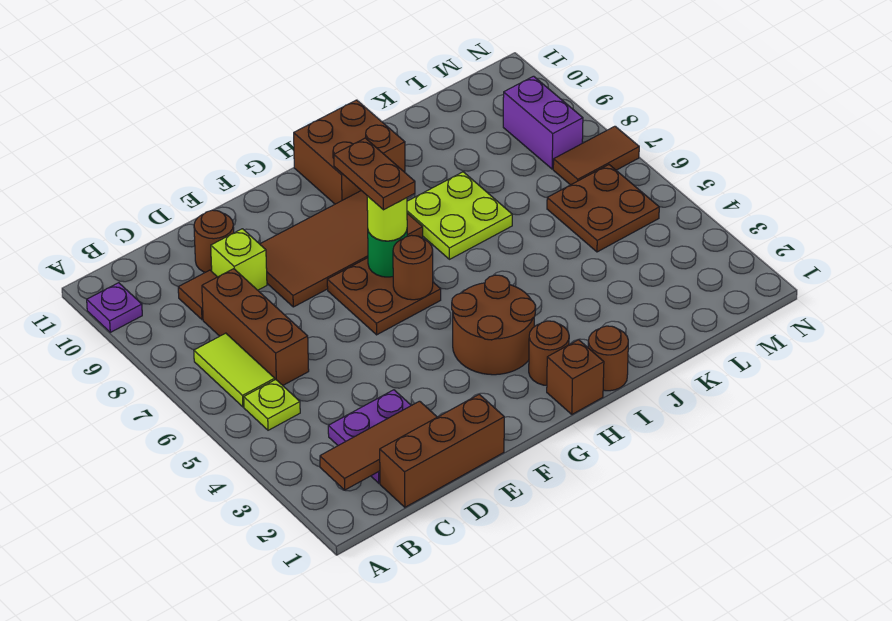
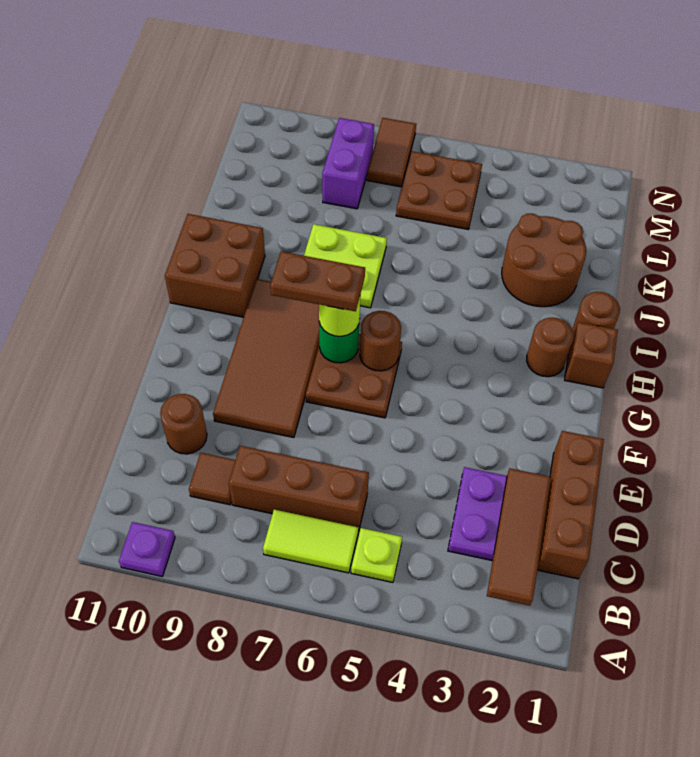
lime brick D9 level 1 -> none
brown round brick G3:H4 level 1 -> brown round brick J2:K3 level 1
purple brick M8:M9 level 1 -> purple brick L8:M8 level 1

